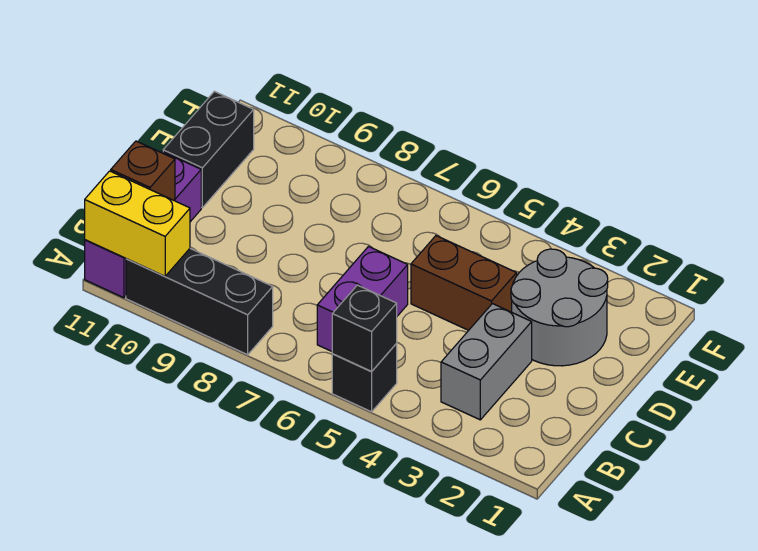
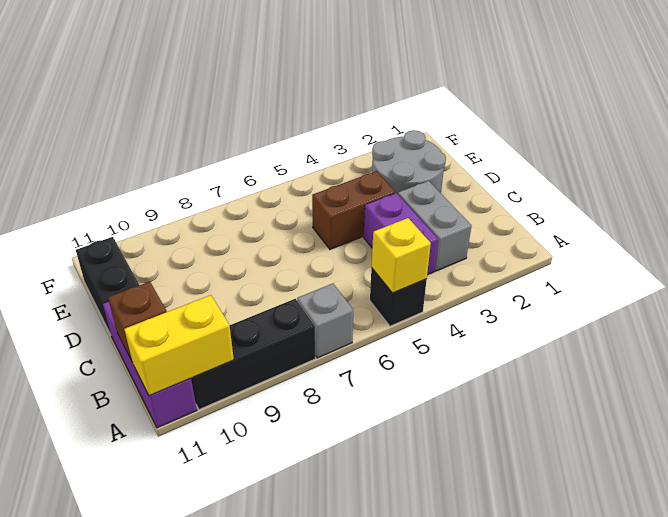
black brick A5 level 2 -> yellow brick A5 level 2
none -> grey brick A7 level 1
purple brick B6:C6 level 1 -> purple brick B4:C4 level 1

